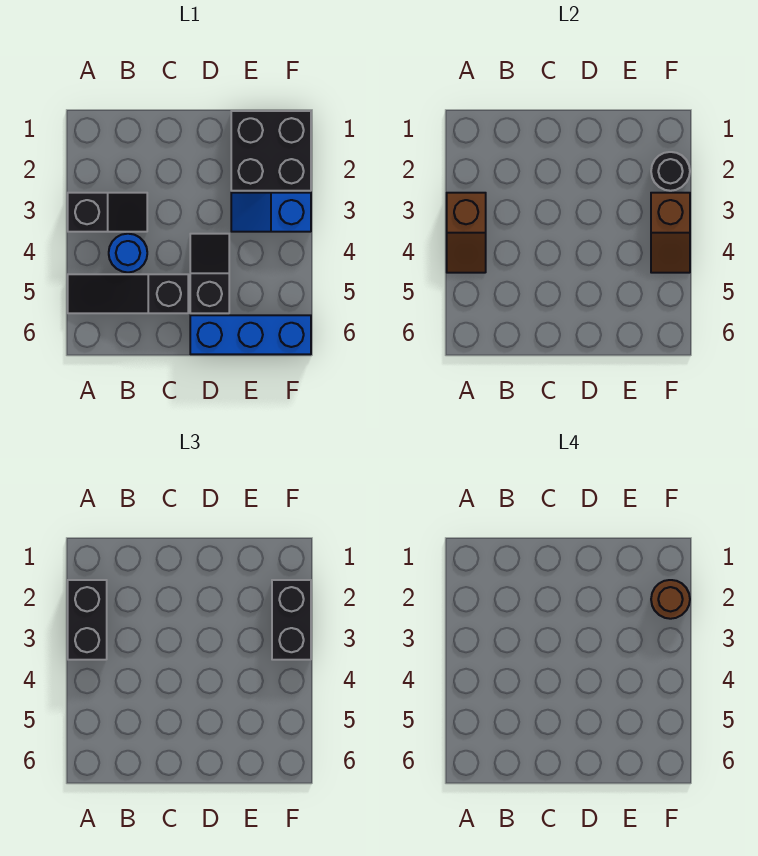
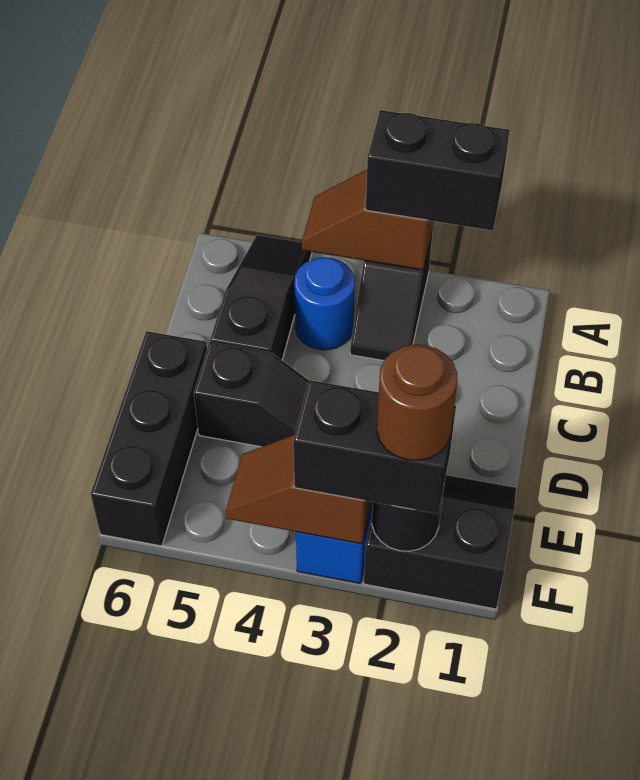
blue brick D6:F6 level 1 -> black brick D6:F6 level 1
black brick E1:F2 level 1 -> black slope E1:F2 level 1 top F

